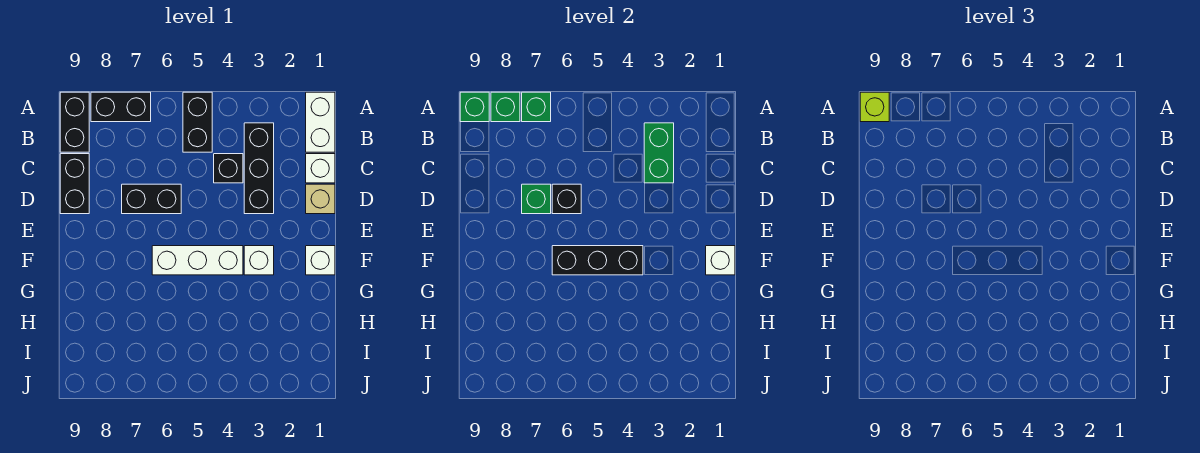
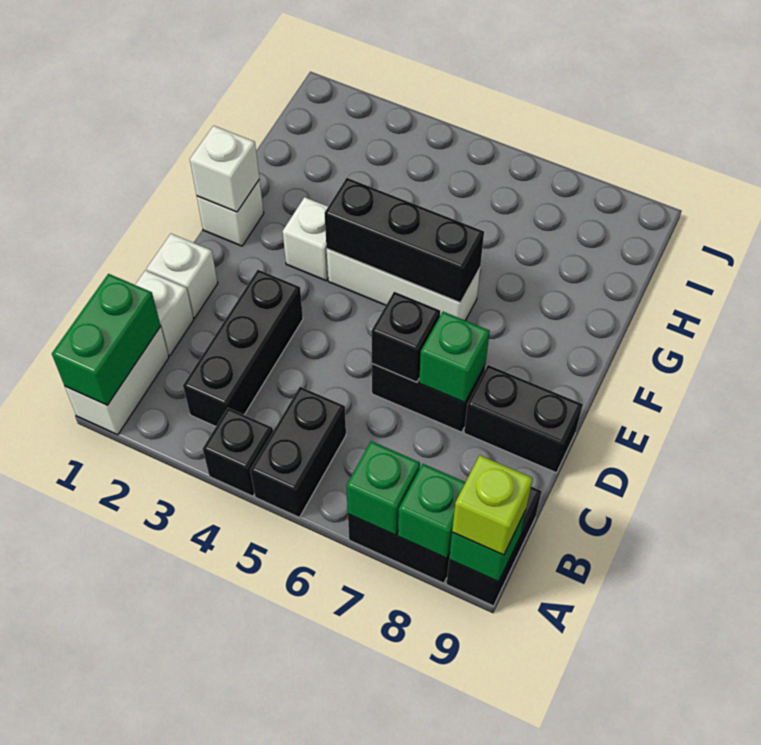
green brick B3:C3 level 2 -> green brick A1:B1 level 2
black brick C4 level 1 -> black brick A4 level 1
black brick C9:D9 level 1 -> black brick D8:D9 level 1
tan brick D1 level 1 -> white brick D1 level 1

